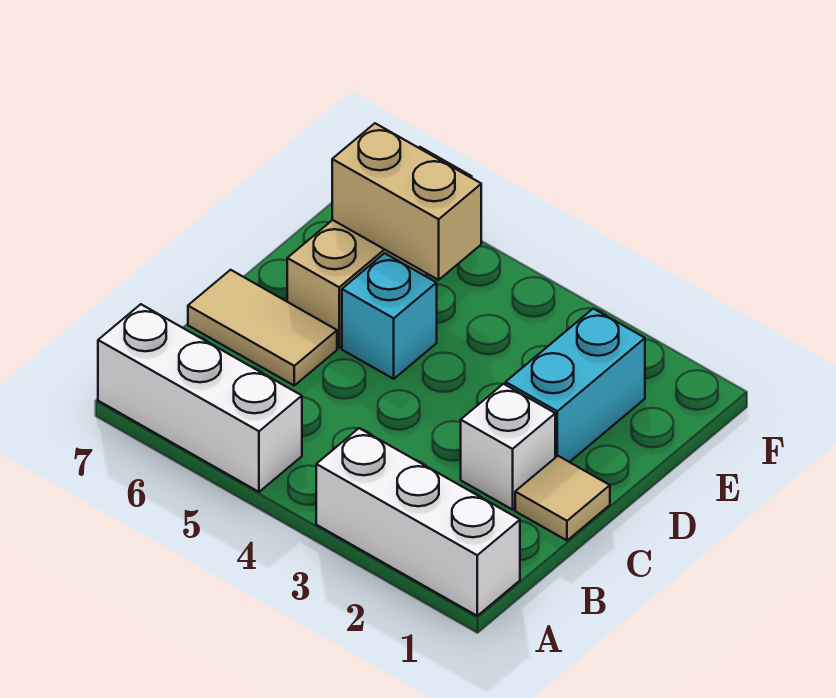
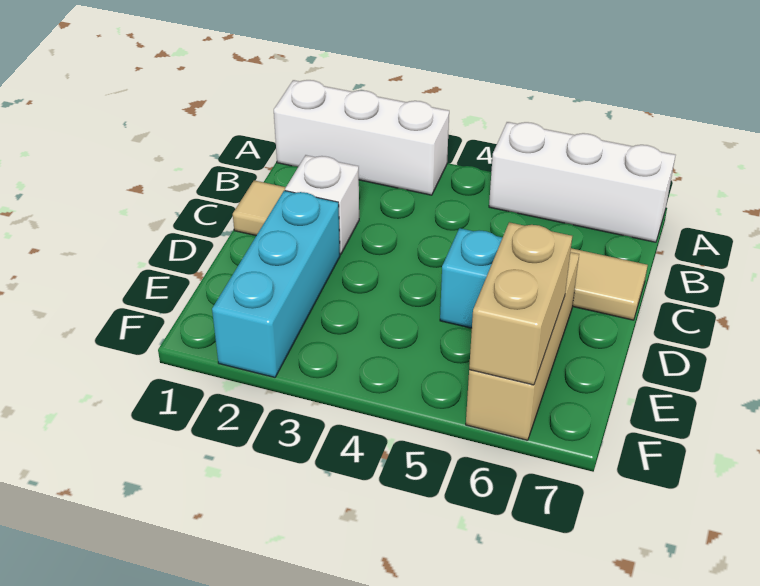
cyan brick D2:E2 level 1 -> cyan brick D2:F2 level 1
tan brick E5:E6 level 2 -> tan brick E6:F6 level 2

